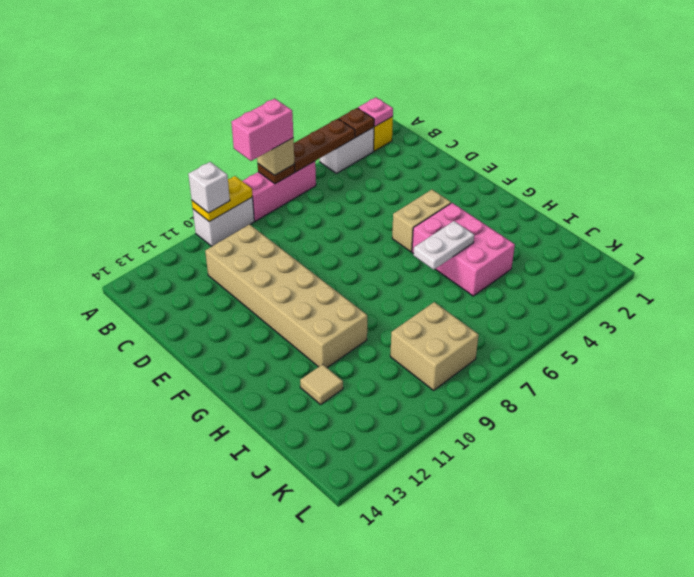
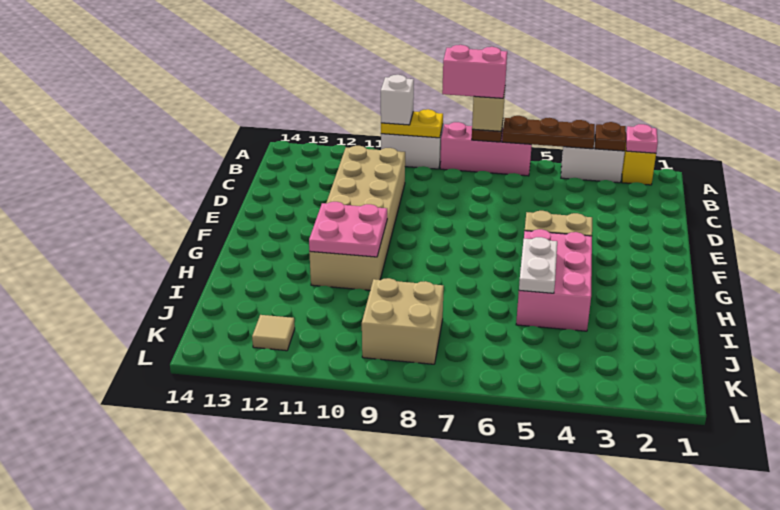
none -> pink plate G10:H11 level 2
white plate H5:H6 level 2 -> white plate H5:I5 level 2
tan tile I12 level 1 -> tan tile K12 level 1

